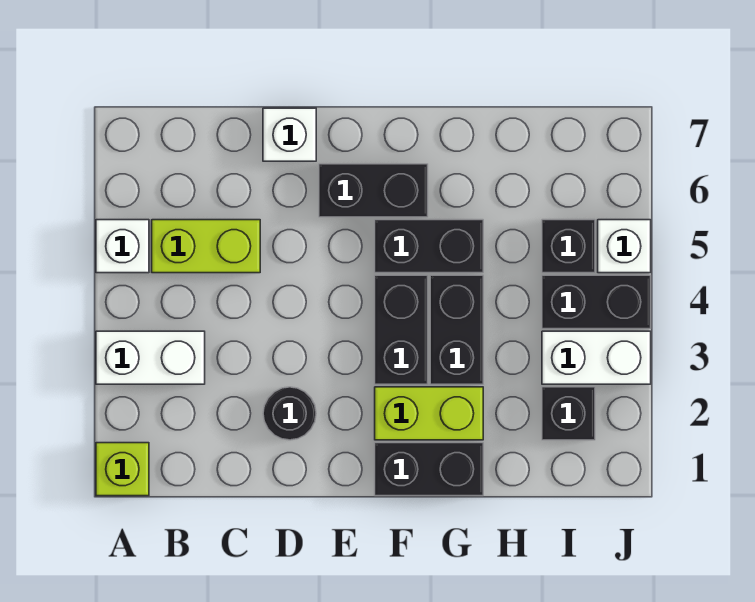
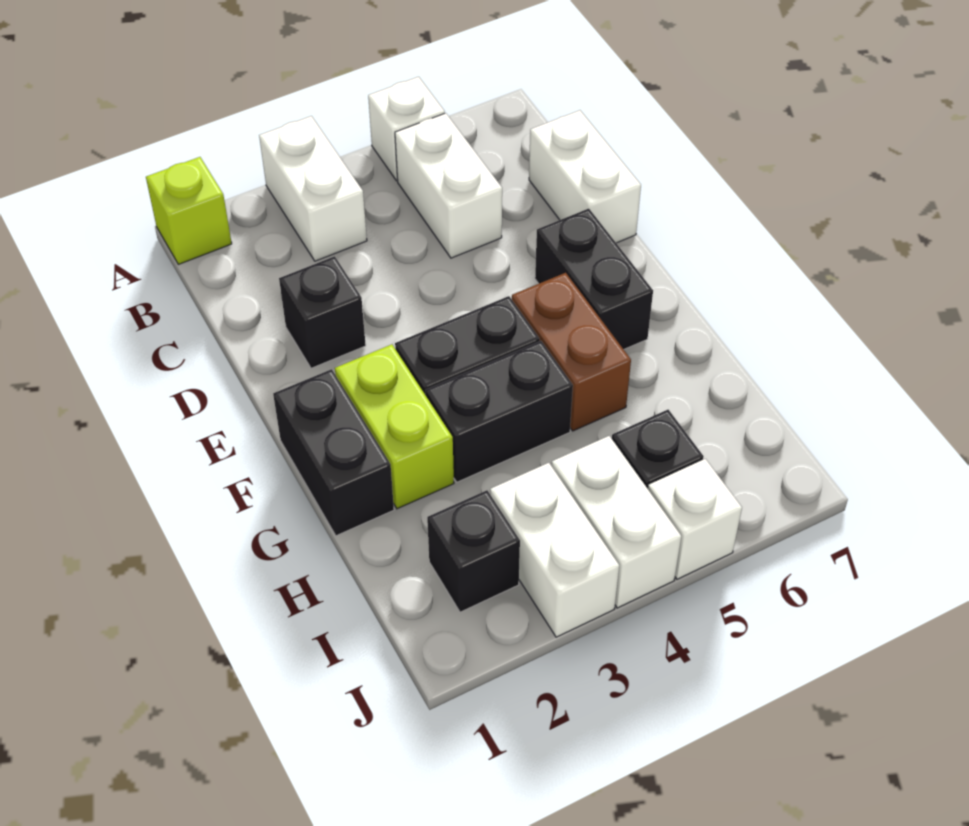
lime brick B5:C5 level 1 -> white brick B5:C5 level 1
black round brick D2 level 1 -> black brick D2 level 1
white brick D7 level 1 -> white brick C7:D7 level 1
black brick F5:G5 level 1 -> brown brick F5:G5 level 1
black brick I4:J4 level 1 -> white brick I4:J4 level 1

